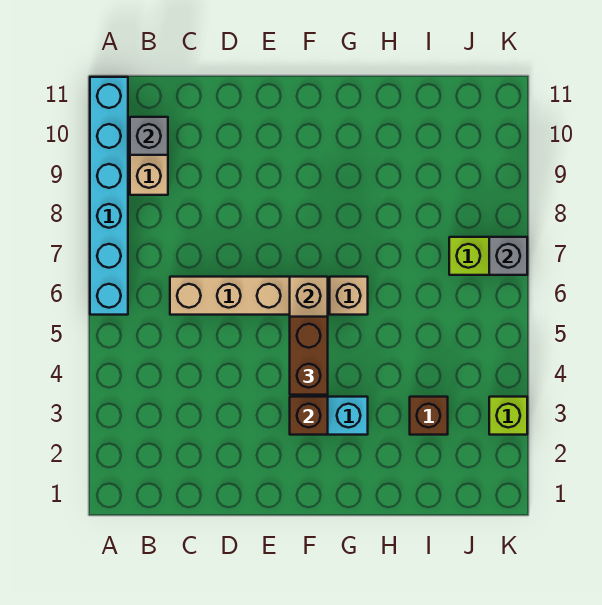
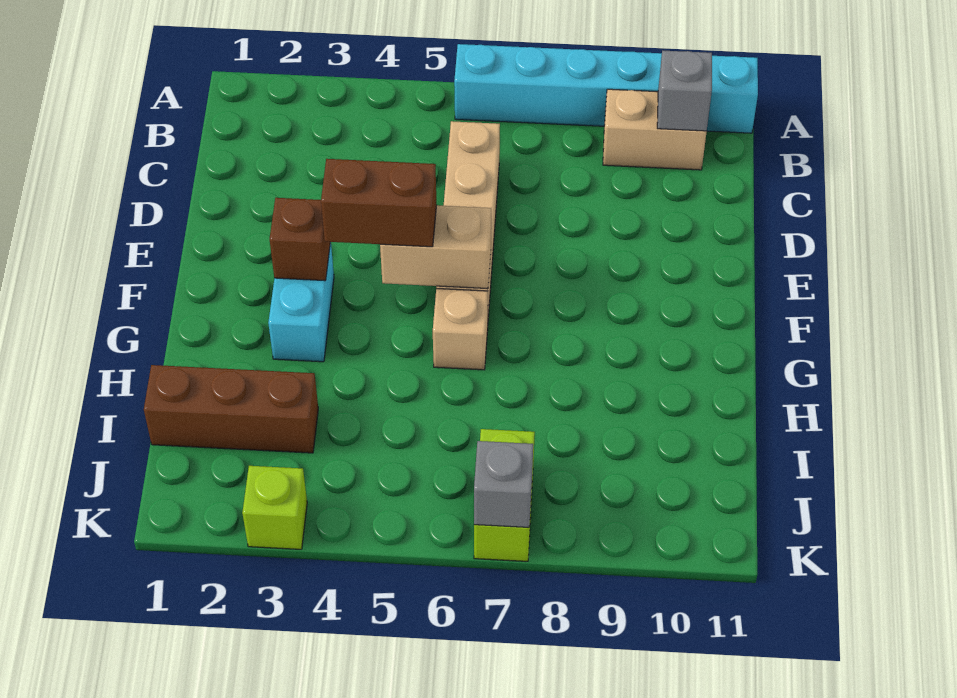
brown brick I3 level 1 -> brown brick I1:I3 level 1

